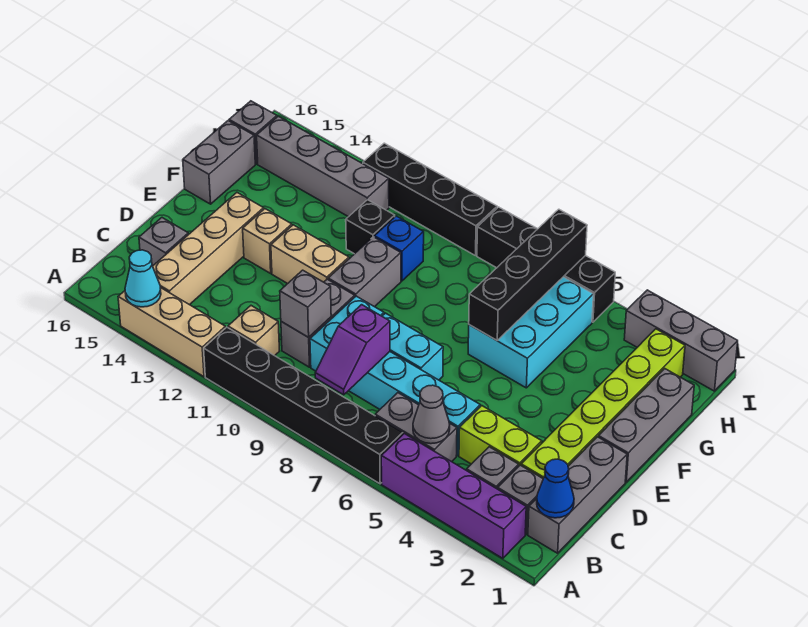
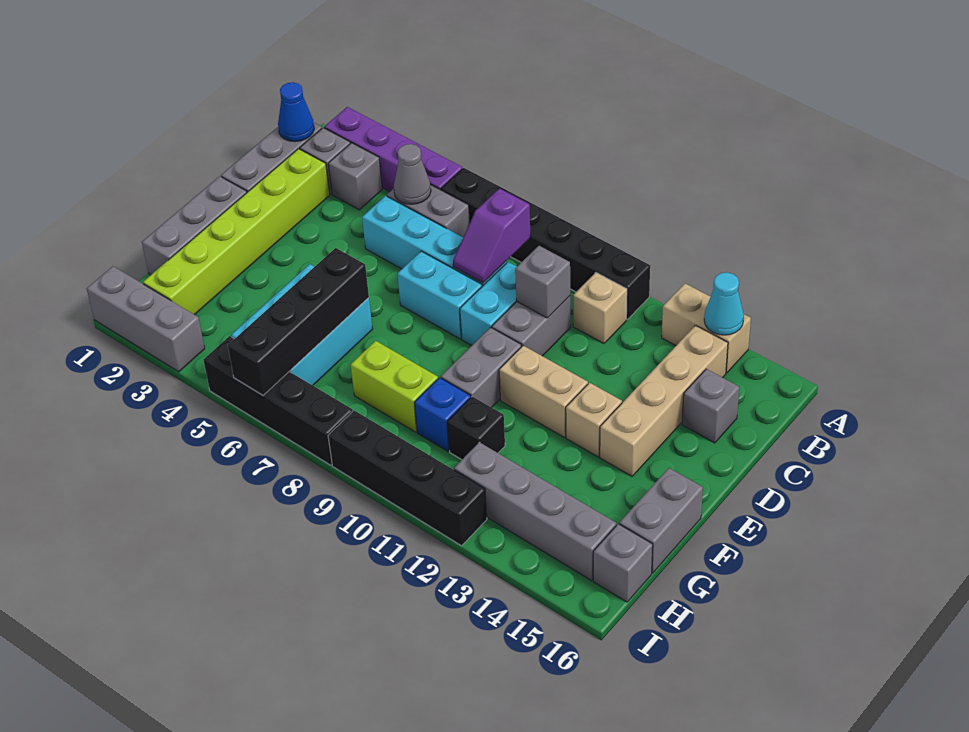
tan brick A12:A14 level 1 -> tan brick A13:A14 level 1
purple slope B8:C8 level 2 top C -> purple slope B8:C8 level 2 top B
lime brick C3:C4 level 1 -> lime brick G8:G9 level 1

